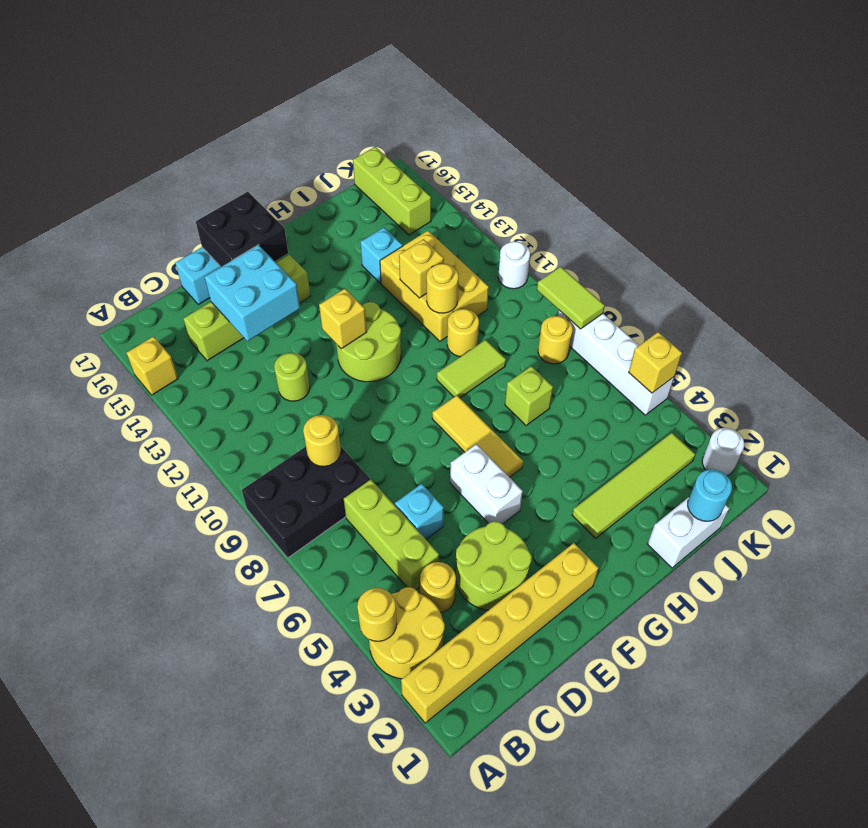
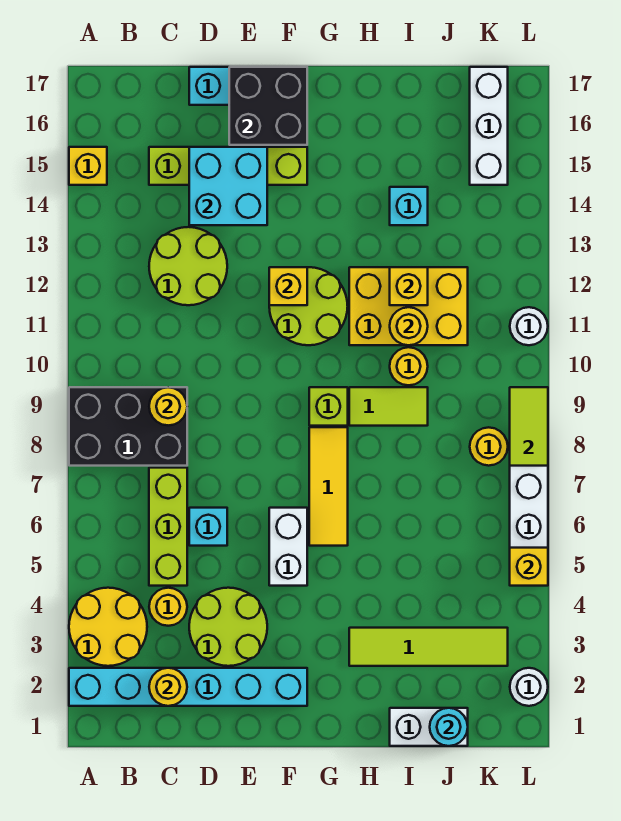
yellow brick A2:F2 level 1 -> cyan brick A2:F2 level 1
yellow round brick A4 level 2 -> yellow round brick C2 level 2
lime round brick D12 level 1 -> lime round brick C12:D13 level 1
lime brick I7 level 1 -> lime brick G9 level 1
yellow brick I11:J13 level 1 -> yellow brick H11:J12 level 1
lime brick K15:K17 level 1 -> white brick K15:K17 level 1

